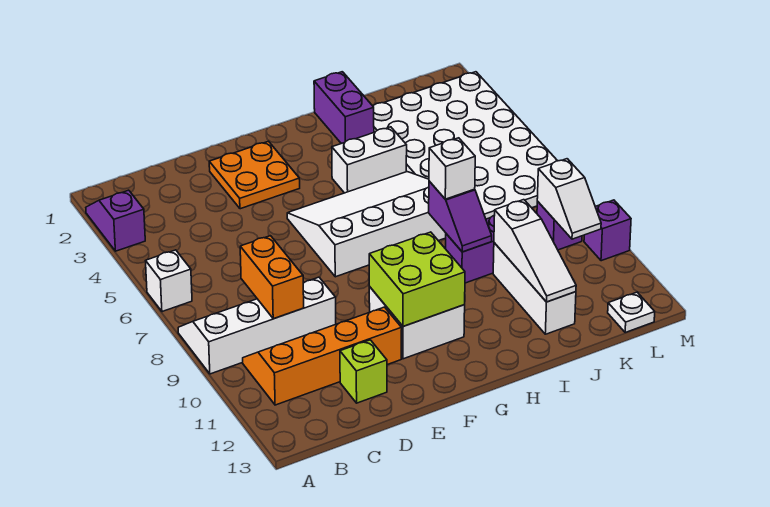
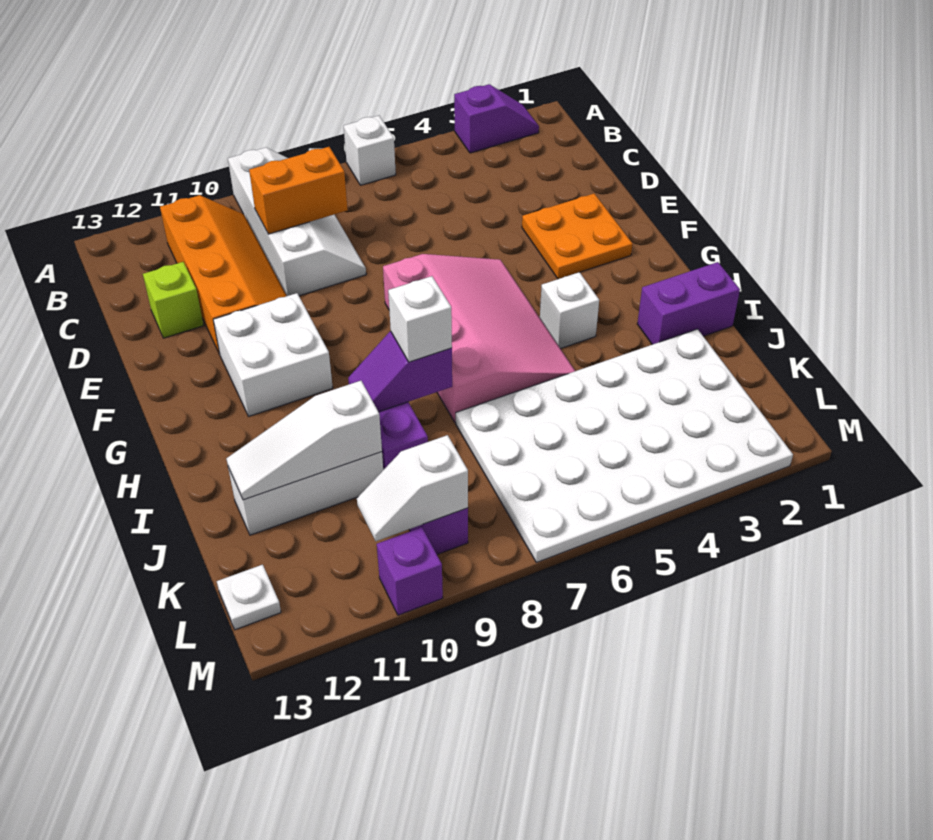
white slope F5:I7 level 1 top 7 -> pink slope F5:I7 level 1 top 7
lime brick F10:G11 level 2 -> none
white brick H4:I4 level 1 -> white brick H4 level 1

